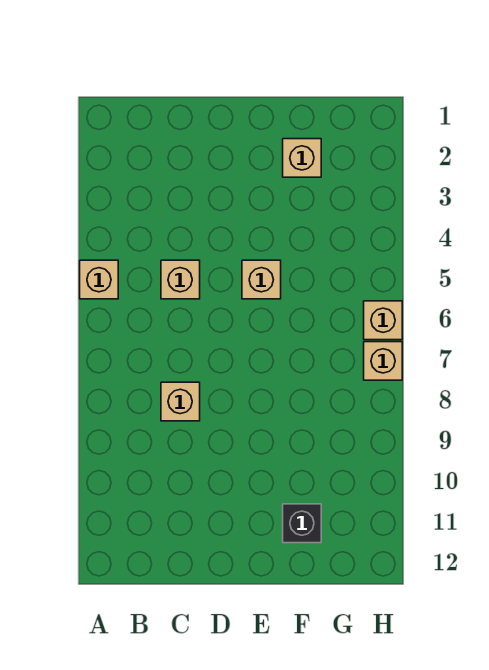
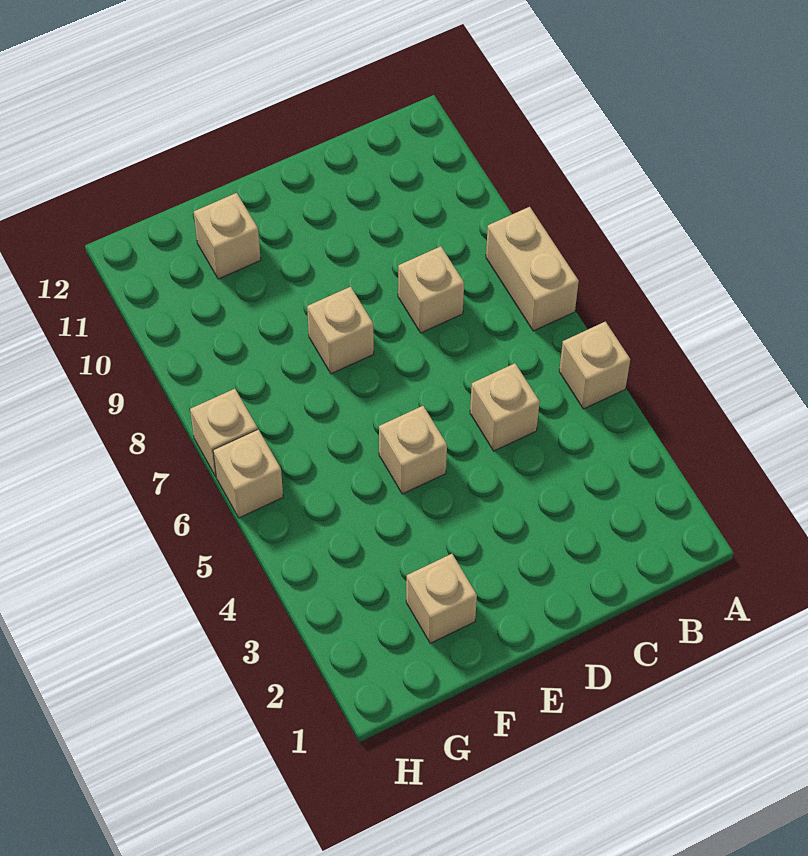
none -> tan brick A7:A8 level 1
none -> tan brick E8 level 1
black brick F11 level 1 -> tan brick F11 level 1

